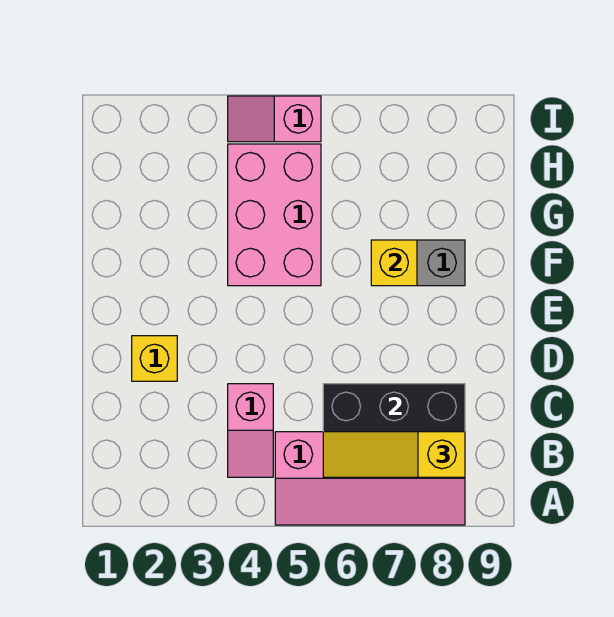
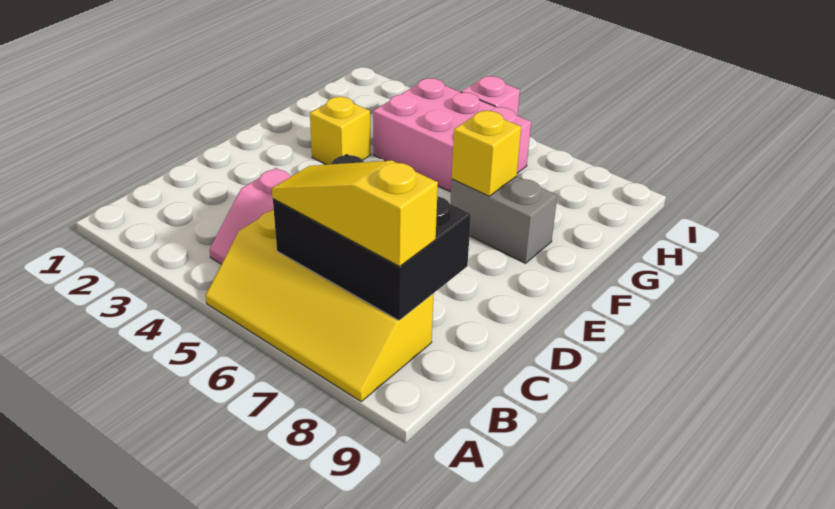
pink slope A5:B8 level 1 top B -> yellow slope A5:B8 level 1 top B
yellow brick D2 level 1 -> yellow brick F3 level 1
pink brick F4:H5 level 1 -> pink brick G4:H6 level 1

